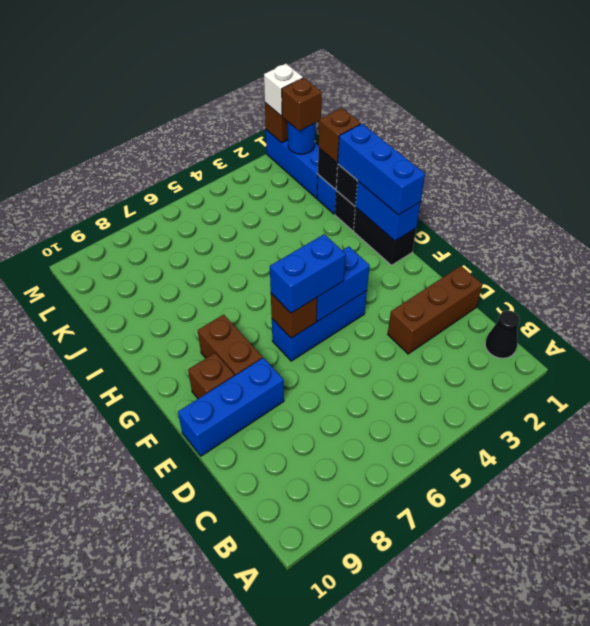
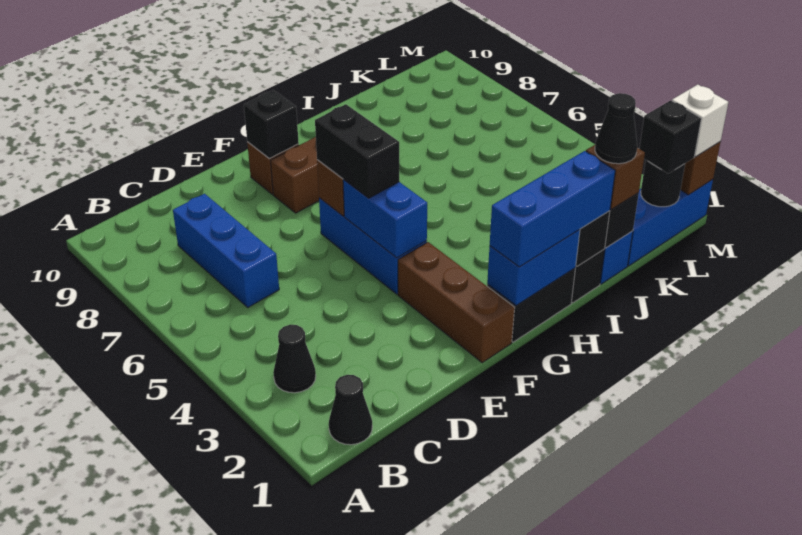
none -> black cone B3 level 1
brown brick D1:D3 level 1 -> brown brick F1:F3 level 1
blue brick E8:E10 level 1 -> blue brick C6:C8 level 1
blue brick F5:F6 level 3 -> black brick F5:F6 level 3
none -> black brick F9 level 2
none -> black cone J1 level 4
blue round brick L1 level 2 -> black round brick L1 level 2
brown brick L1 level 3 -> black brick L1 level 3

